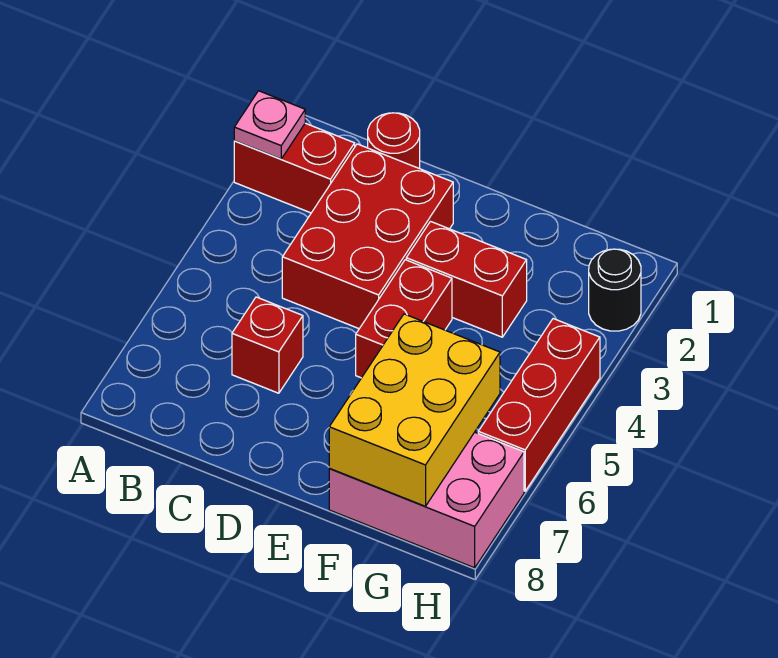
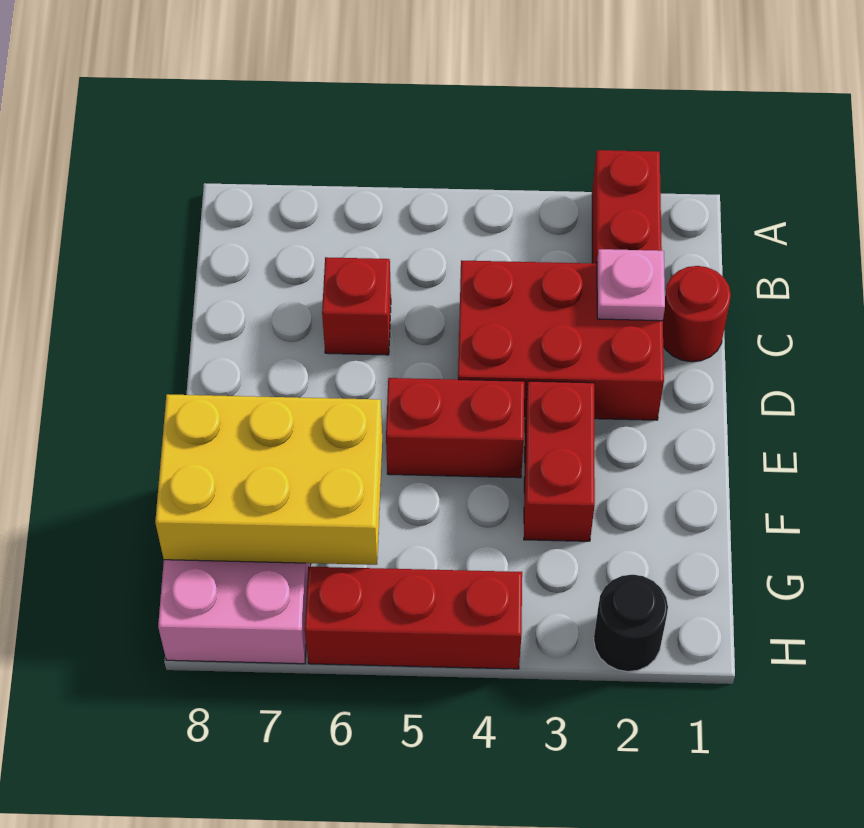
pink plate A2 level 2 -> pink plate C2 level 2

